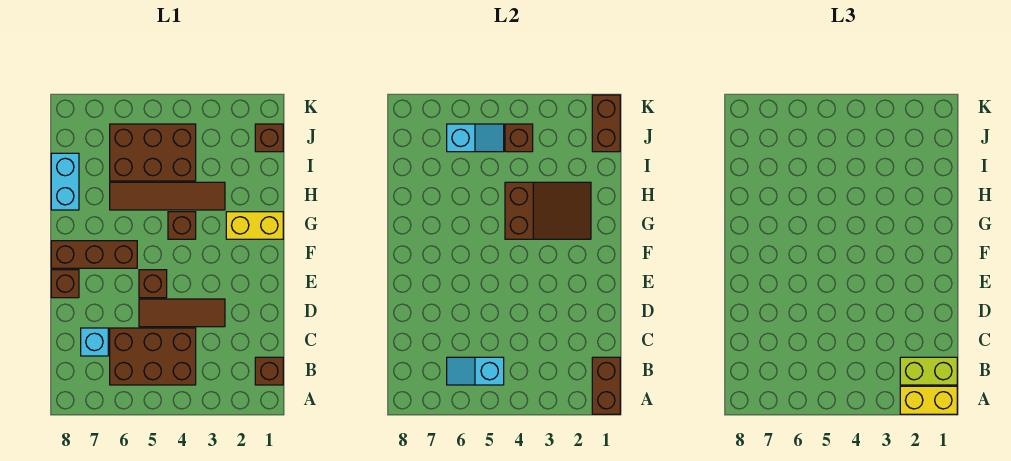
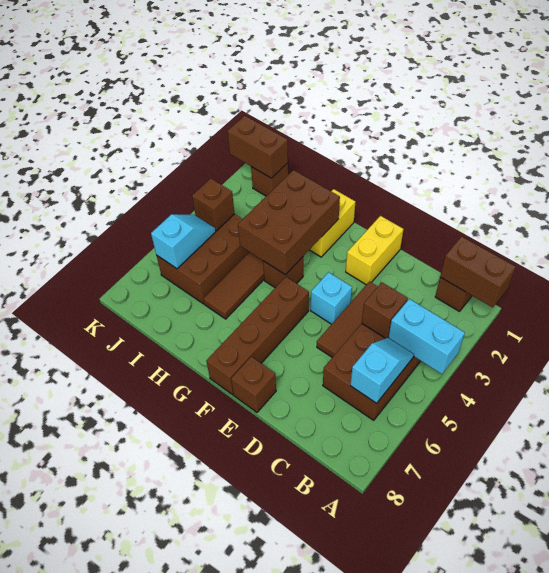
yellow brick A1:A2 level 3 -> yellow brick E1:E2 level 1
lime brick B1:B2 level 3 -> none
cyan slope B5:B6 level 2 top 5 -> cyan slope B5:B6 level 2 top 6
cyan brick C7 level 1 -> cyan brick E4 level 1
brown brick E5 level 1 -> brown brick C4 level 2
brown brick F6:F8 level 1 -> brown brick F5:F8 level 1
brown slope G2:H4 level 2 top 4 -> brown brick G2:H4 level 2
cyan brick H8:I8 level 1 -> cyan brick A4:B4 level 2

